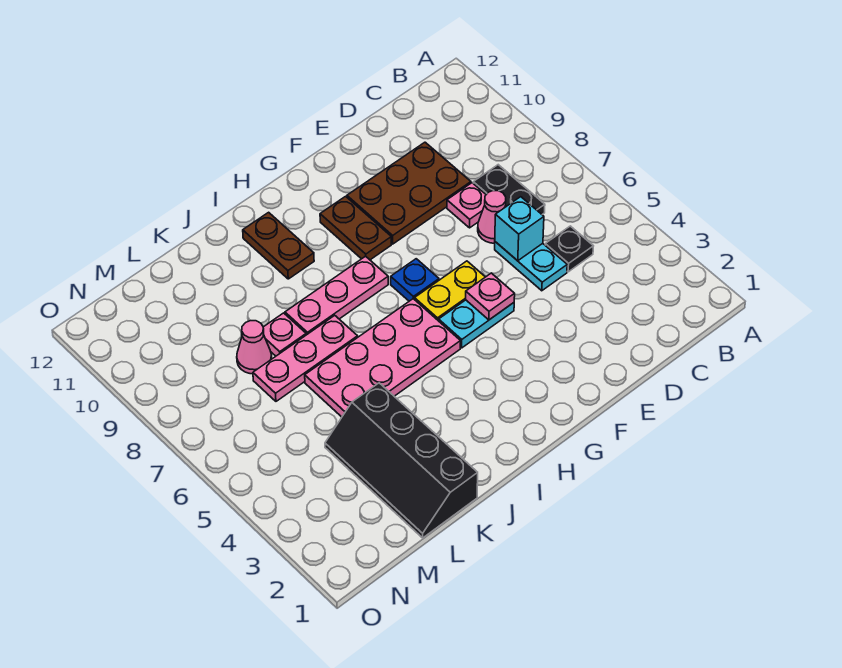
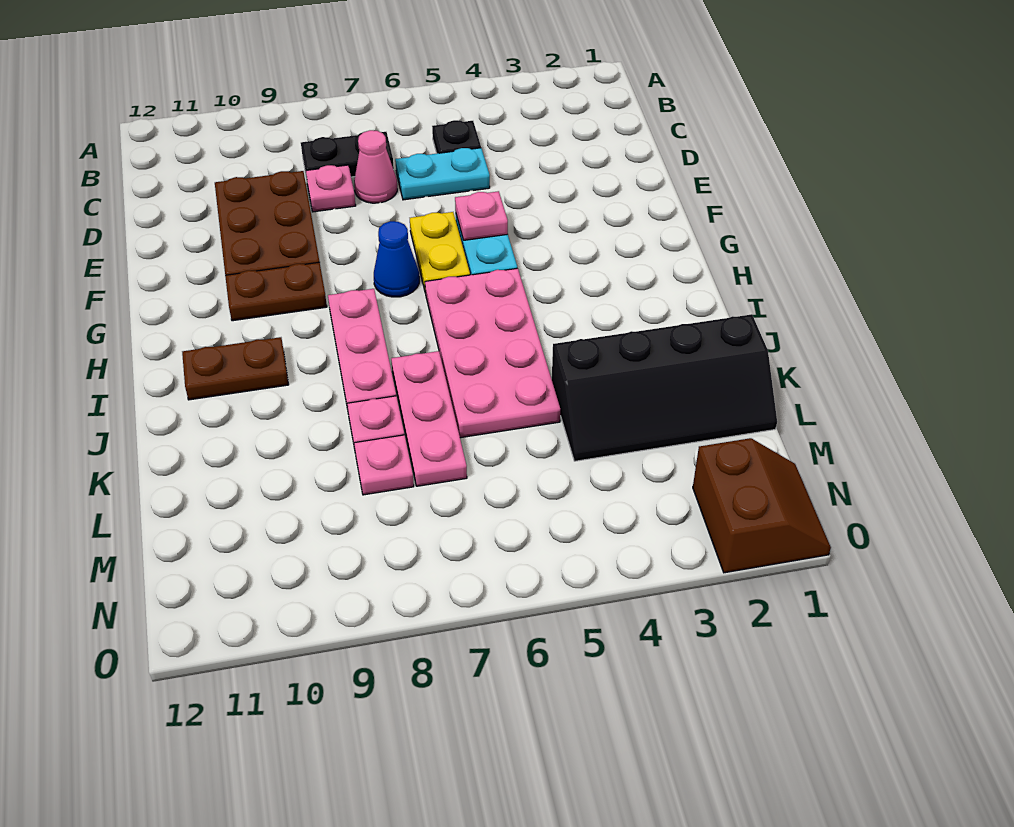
cyan brick D6 level 2 -> none
blue plate G7 level 1 -> blue cone G7 level 1
pink cone L8 level 1 -> pink plate L8 level 1
none -> brown slope N1:O2 level 1 top 2

